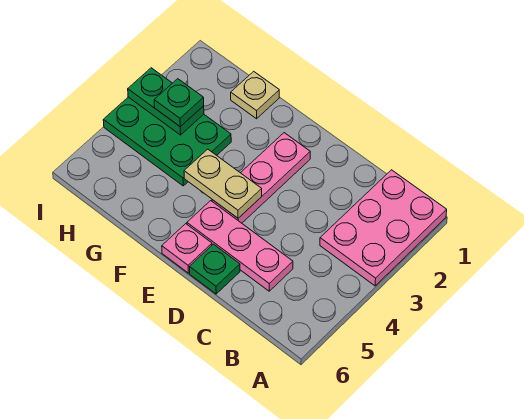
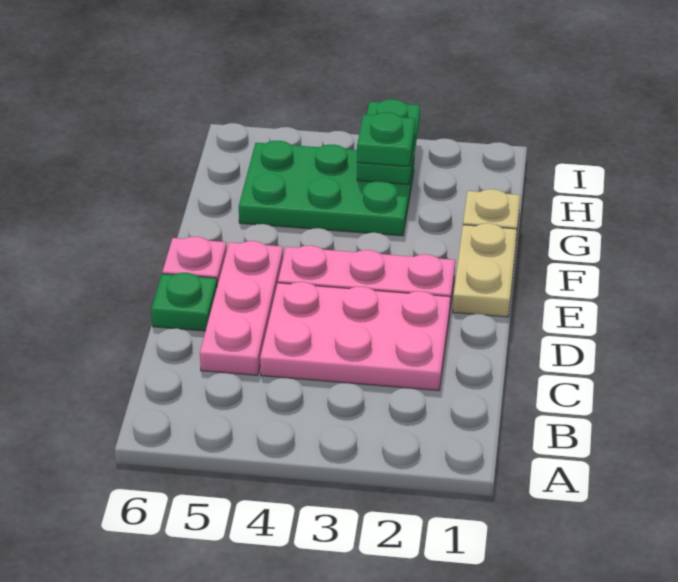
pink plate A1:B3 level 1 -> pink plate C2:D4 level 1
tan plate E4:F4 level 2 -> tan plate E1:F1 level 1
green plate G3:I4 level 1 -> green plate G3:H5 level 1

